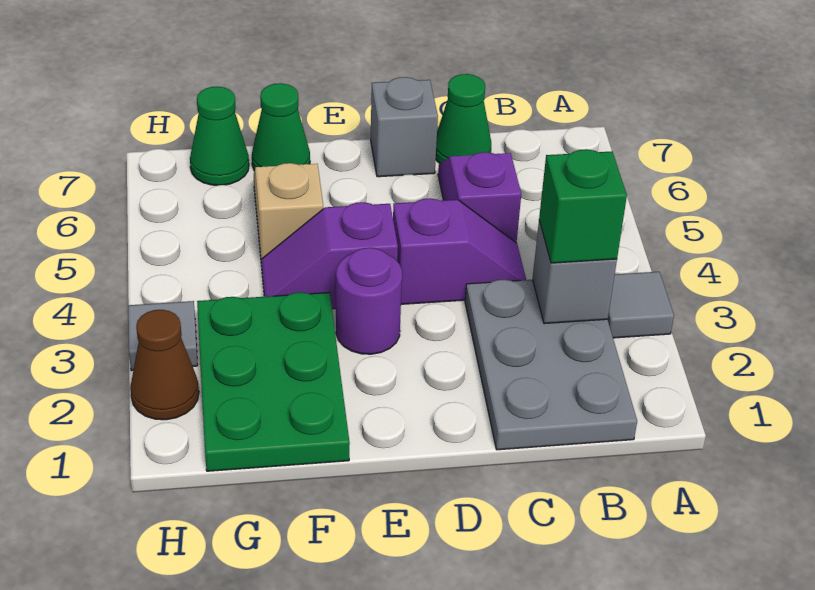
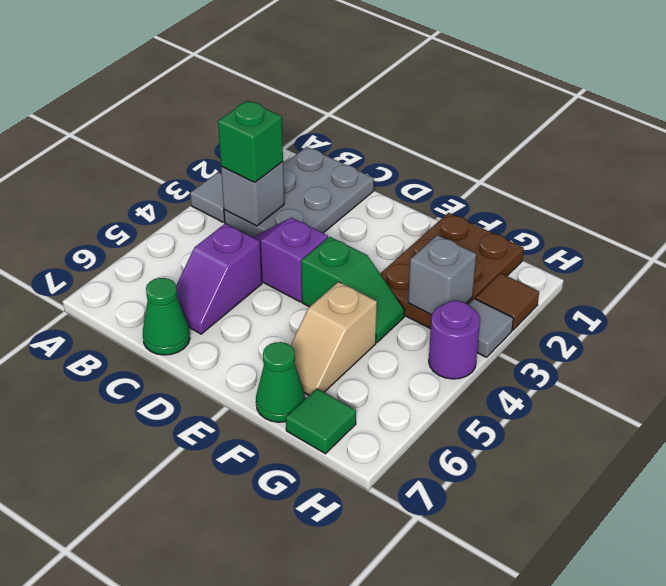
grey brick D7 level 1 -> grey brick G3 level 2
purple round brick E3 level 1 -> purple round brick H4 level 1
purple slope E4:F4 level 1 top E -> green slope E4:F4 level 1 top E
green plate F1:G3 level 1 -> brown plate F1:G3 level 1
green cone G7 level 1 -> green tile G7 level 1
brown cone H2 level 1 -> brown tile H2 level 1

